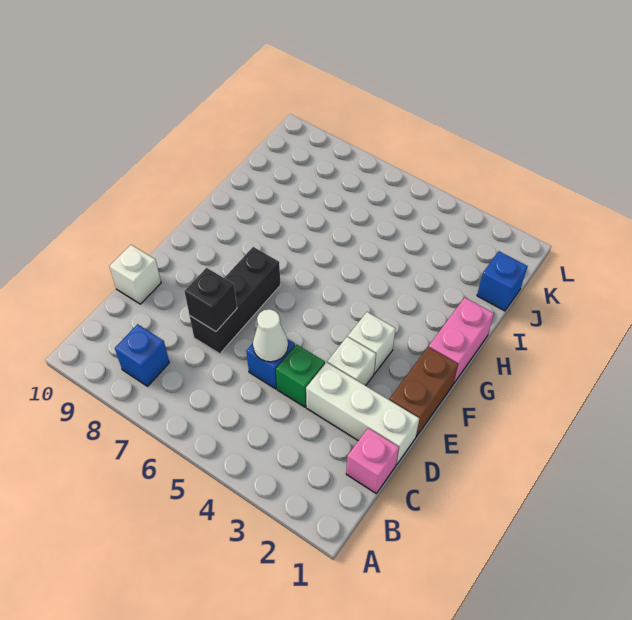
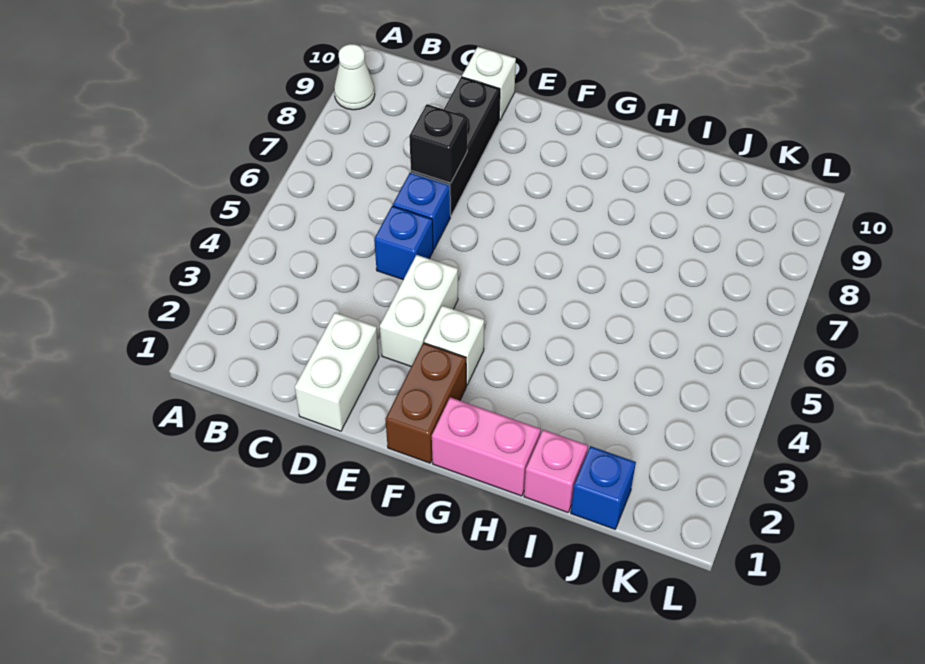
blue brick B8 level 1 -> blue brick D6 level 1
pink brick C1 level 1 -> pink brick I1 level 1
white brick D1:D3 level 1 -> white brick D1:D2 level 1
green brick D4 level 1 -> none
white cone D5 level 2 -> white cone A9 level 1
black brick D7:F7 level 1 -> black brick D7:D9 level 1
brown brick E1:F1 level 1 -> brown brick F1:F2 level 1
white brick E3 level 1 -> white brick E3:E4 level 1

